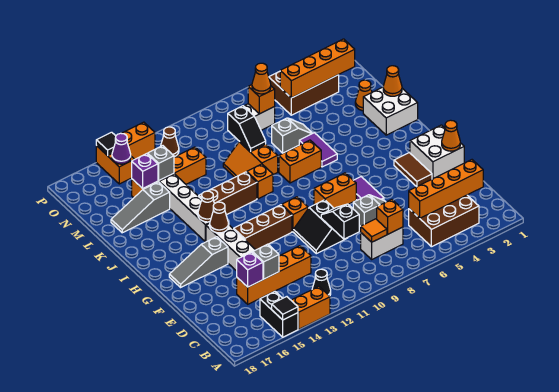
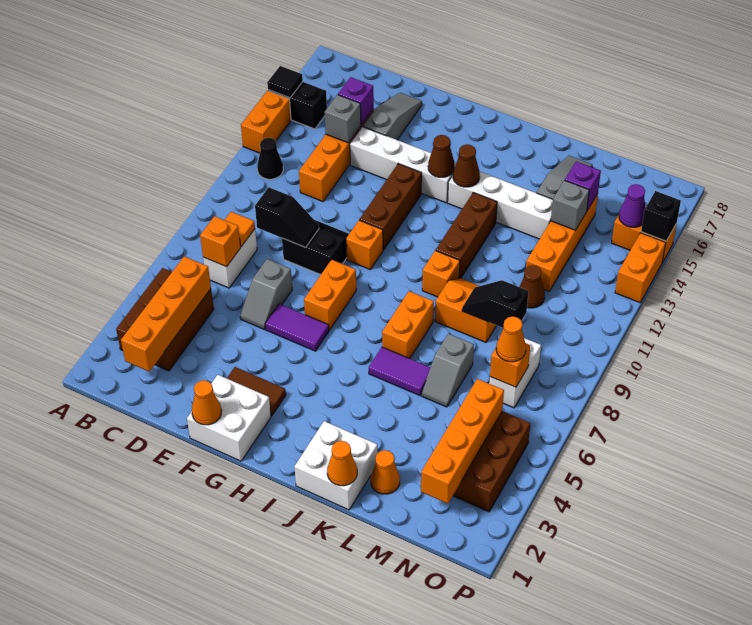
grey slope G15:G17 level 1 top 15 -> grey slope E15:E17 level 1 top 15
brown cone O12 level 1 -> brown cone M11 level 1
black tile P15 level 2 -> black brick P15 level 2

